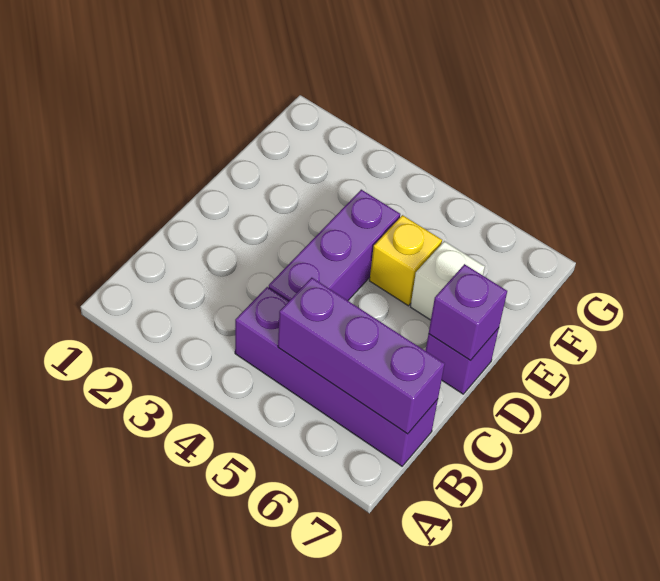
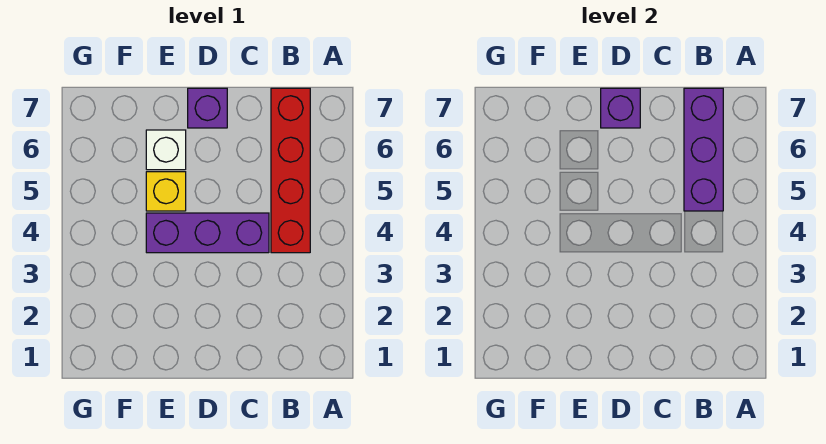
purple brick B4:B7 level 1 -> red brick B4:B7 level 1

